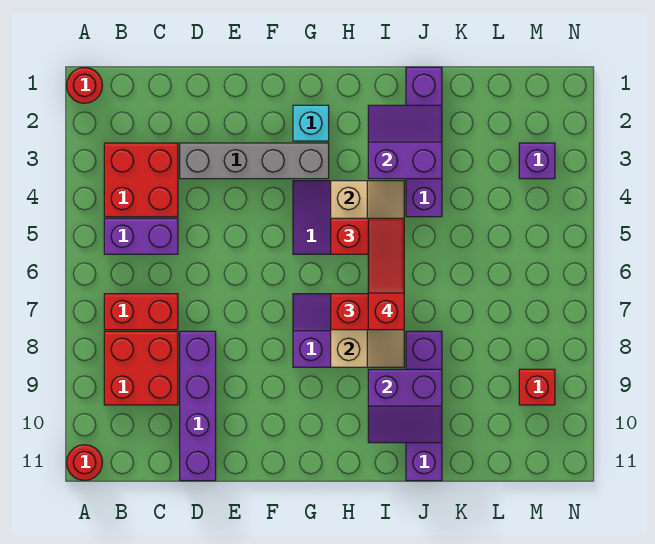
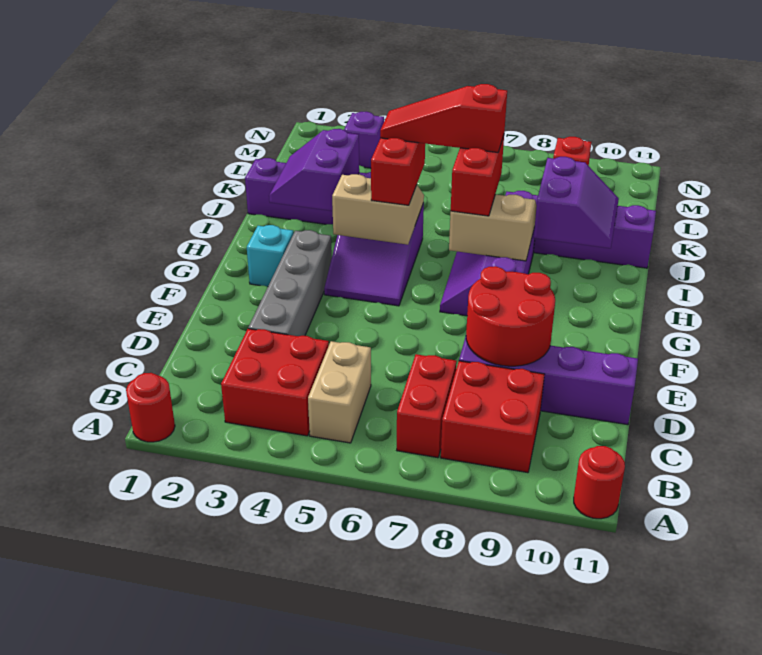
purple brick B5:C5 level 1 -> tan brick B5:C5 level 1
none -> red round brick D8:E9 level 2

